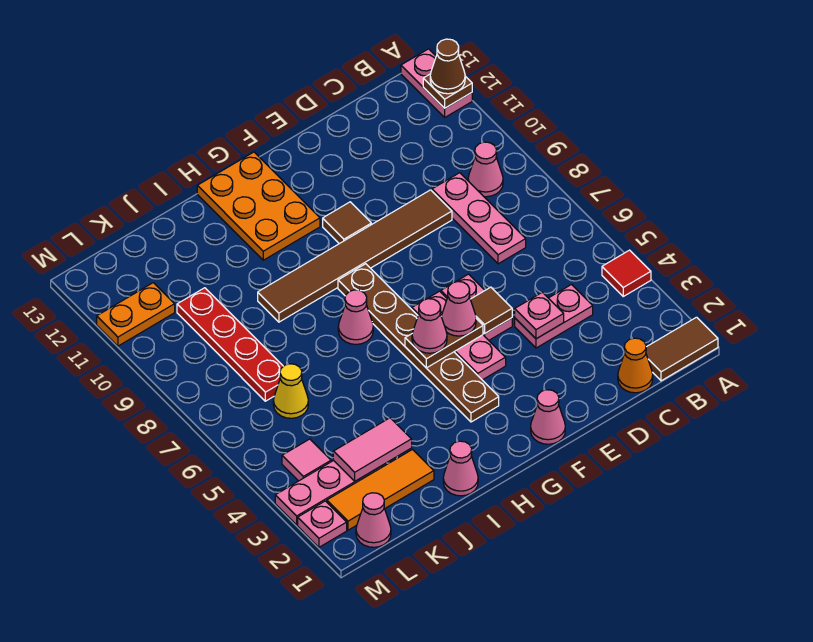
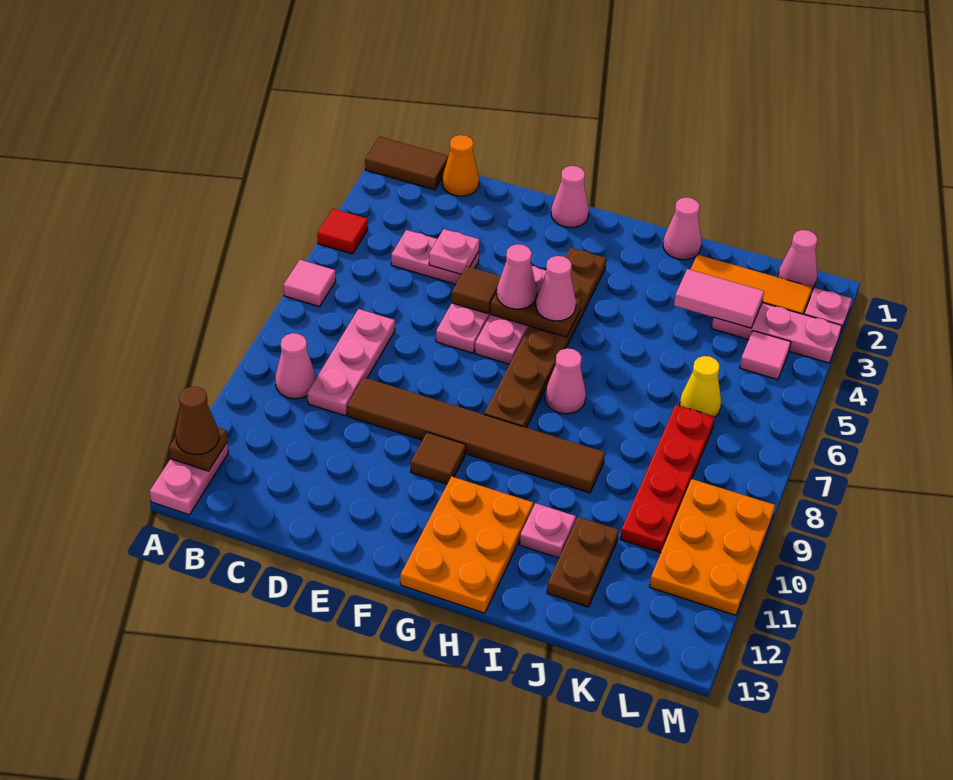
none -> pink tile A6 level 1
none -> pink plate I11 level 1
none -> brown plate J11:J12 level 1
orange plate L11:M11 level 1 -> orange plate L9:M11 level 1

